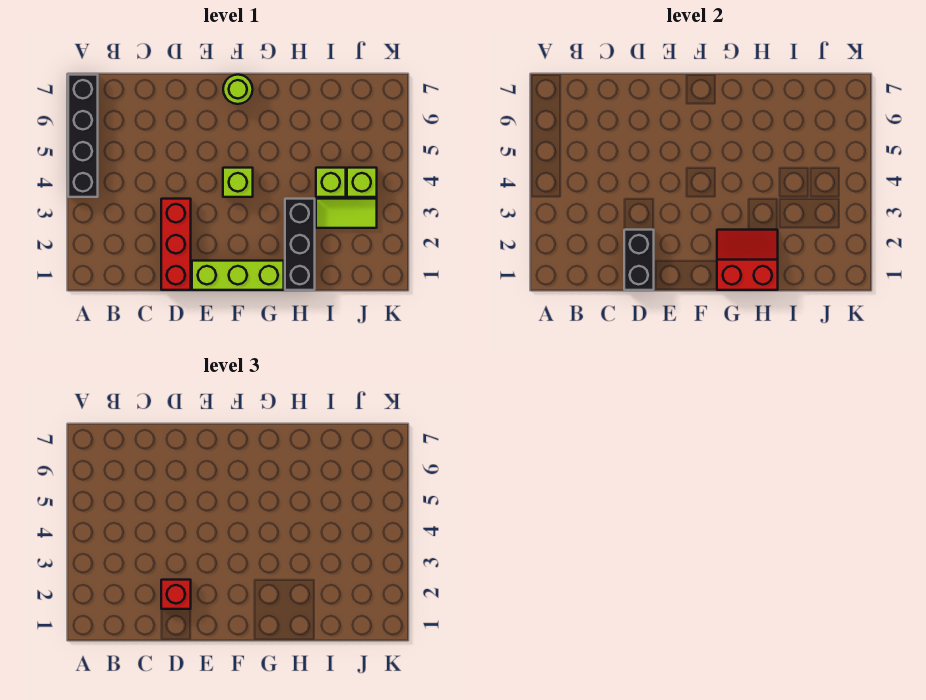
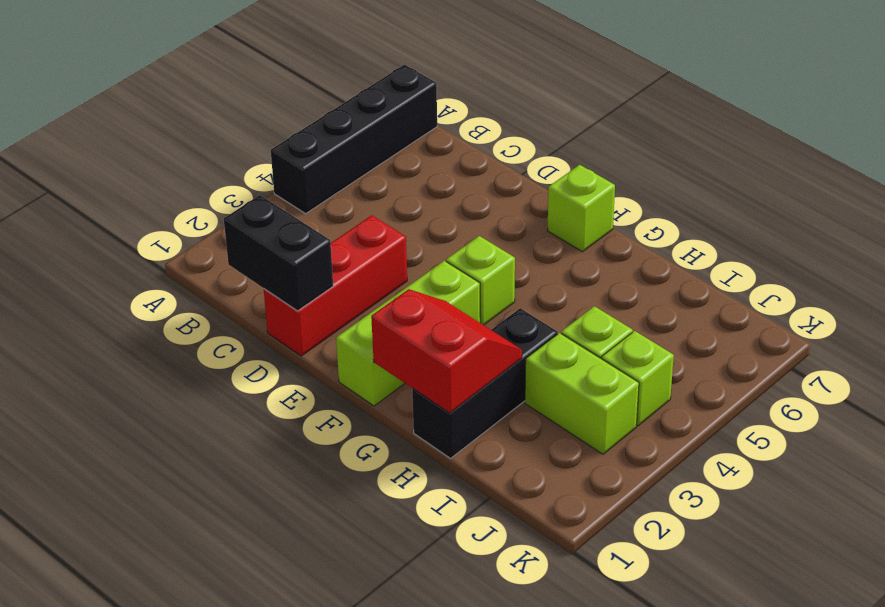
black brick D1:D2 level 2 -> black brick C1:D1 level 2
red brick D2 level 3 -> none
lime brick E1:G1 level 1 -> lime brick F1:F3 level 1
lime round brick F7 level 1 -> lime brick F7 level 1
lime tile I3:J3 level 1 -> lime brick I3:J3 level 1

